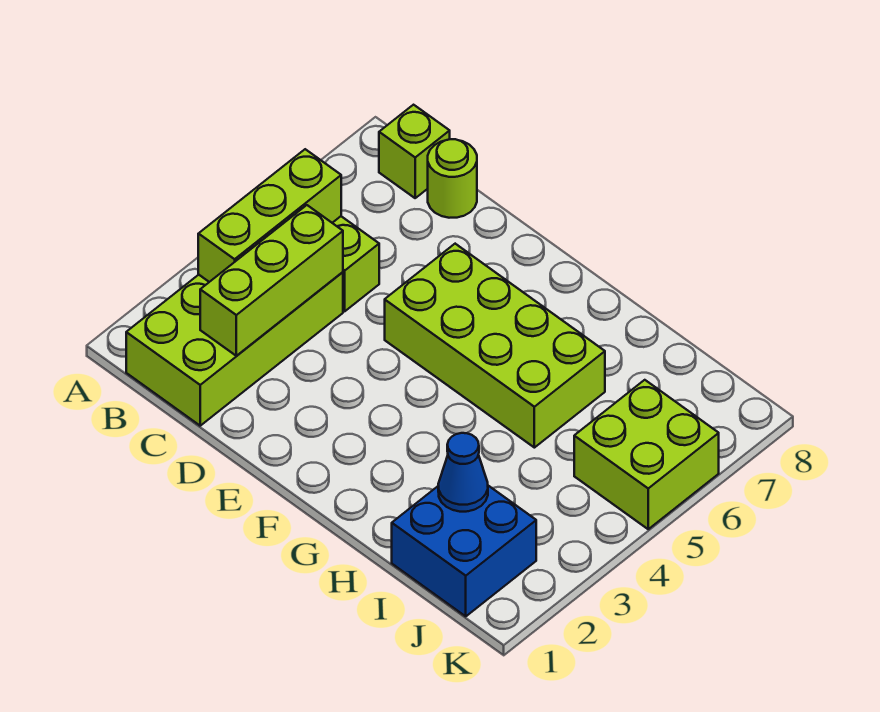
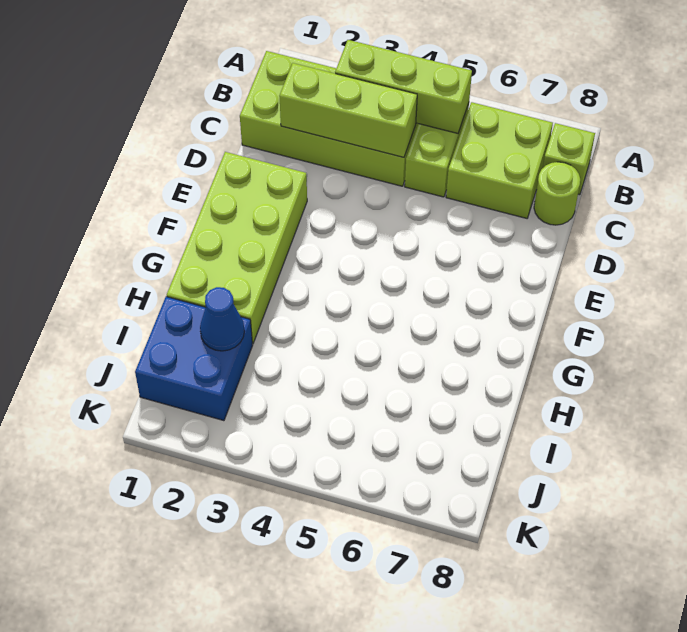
lime brick E5:H6 level 1 -> lime brick E1:H2 level 1
lime brick J5:K6 level 1 -> lime brick B6:C7 level 1

